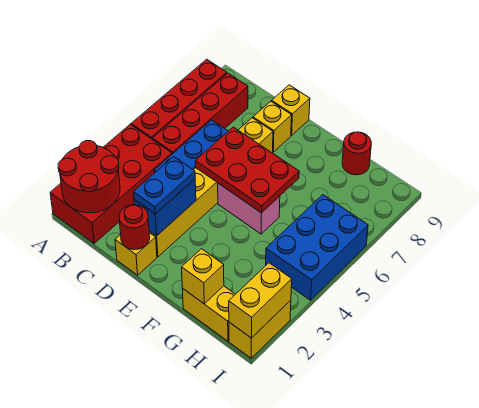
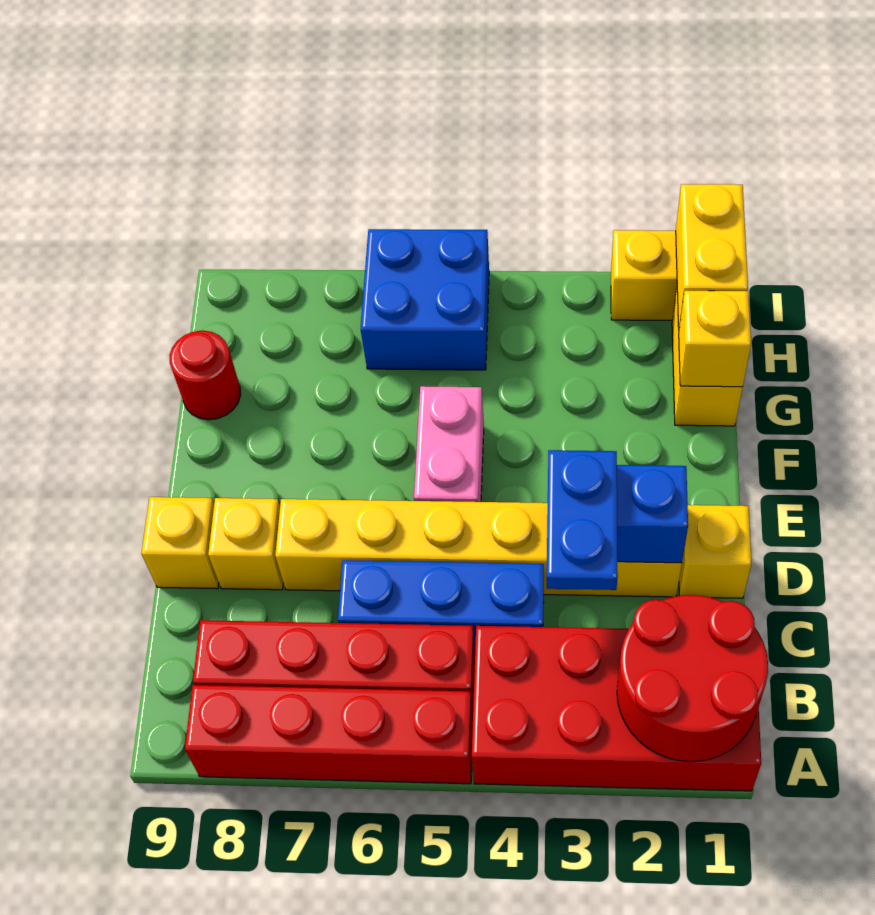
red round brick D1 level 2 -> none
blue plate D2:D3 level 3 -> blue plate C3:D3 level 3
red plate D5:F6 level 2 -> none
blue brick H4:I6 level 1 -> blue brick H5:I6 level 1
yellow brick I1:I2 level 2 -> yellow brick H1:I1 level 2

